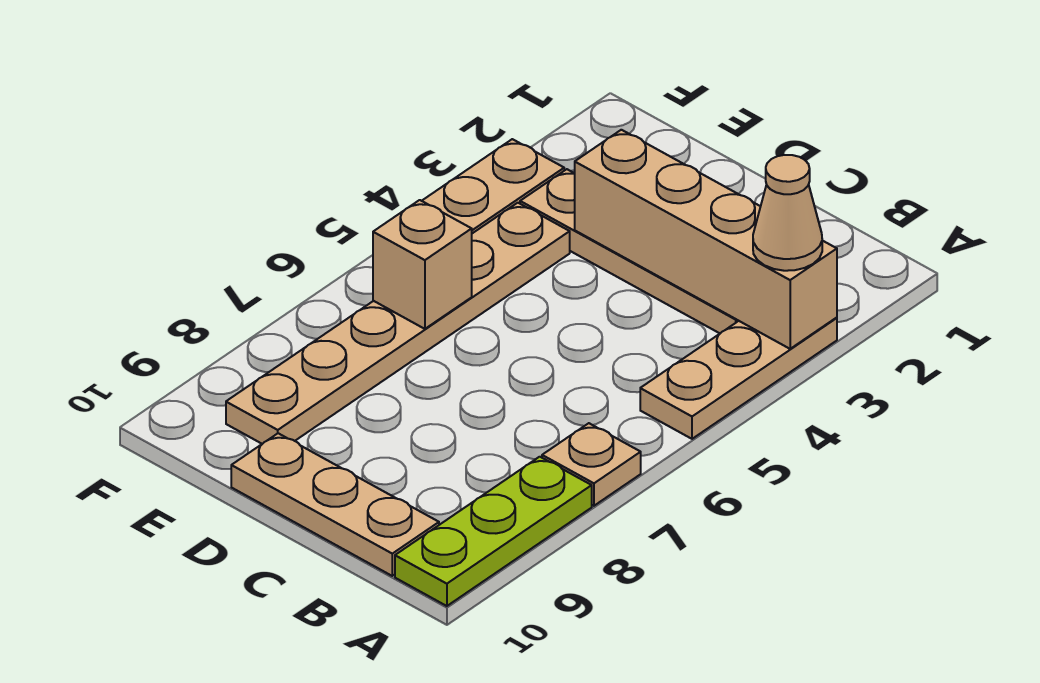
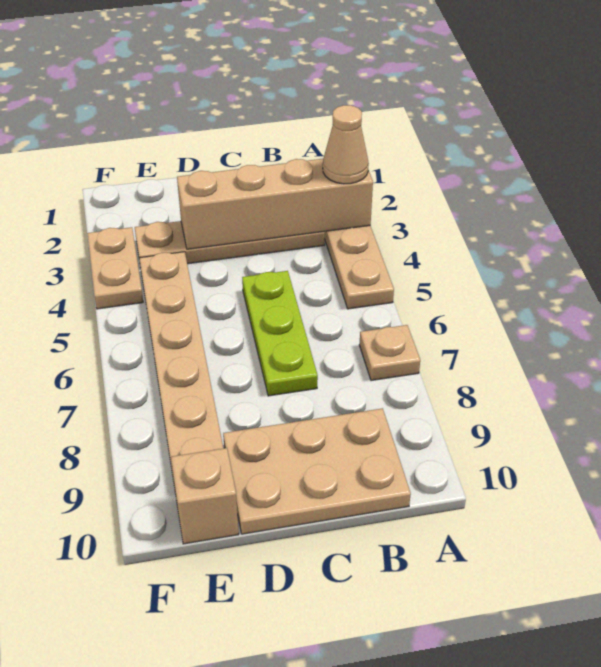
lime plate A8:A10 level 1 -> lime plate C5:C7 level 1
tan plate B10:D10 level 1 -> tan plate B9:D10 level 1
tan brick E6 level 2 -> tan brick E10 level 1

